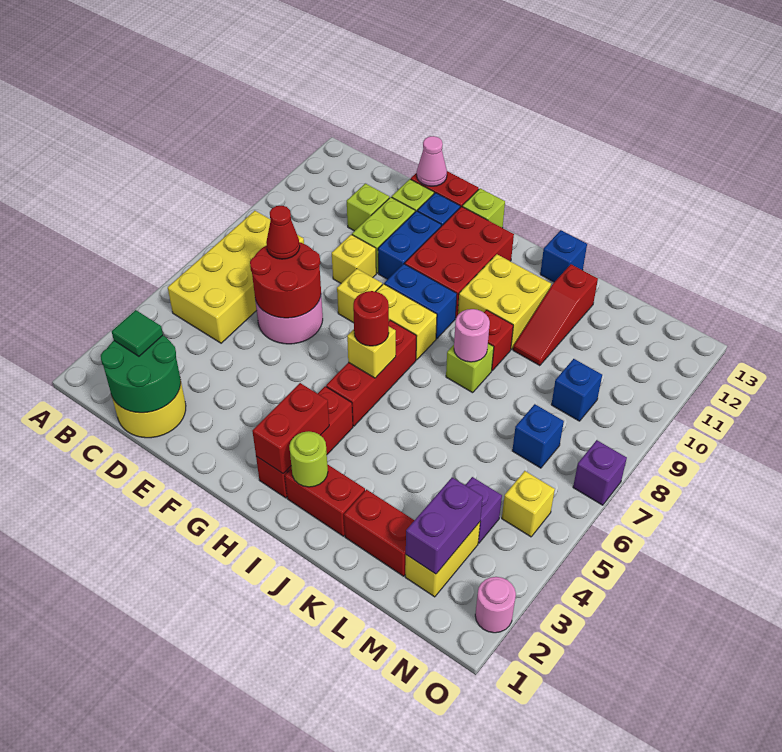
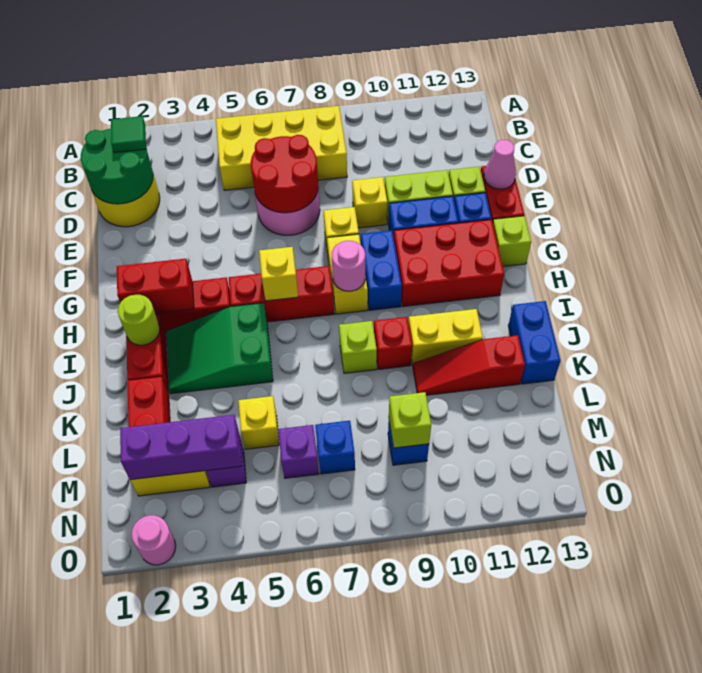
red cone D7 level 3 -> none
lime brick D11 level 1 -> lime brick M9 level 2
red round brick H6 level 3 -> none
none -> green slope I3:J5 level 1 top 5
yellow brick I10:J11 level 1 -> yellow brick J10:J11 level 1
pink round brick J8 level 2 -> pink round brick H8 level 2
blue brick J13 level 1 -> blue brick J13:K13 level 1
purple brick M2:M3 level 2 -> purple brick M2:M4 level 2
yellow brick N5 level 1 -> yellow brick L5 level 1
purple brick O7 level 1 -> purple brick M6 level 1

